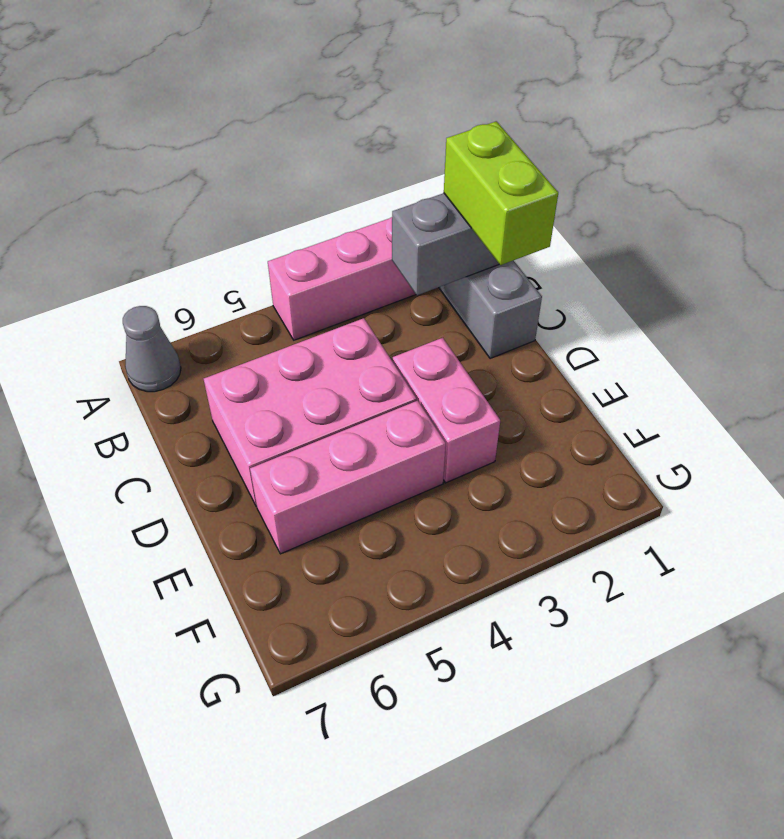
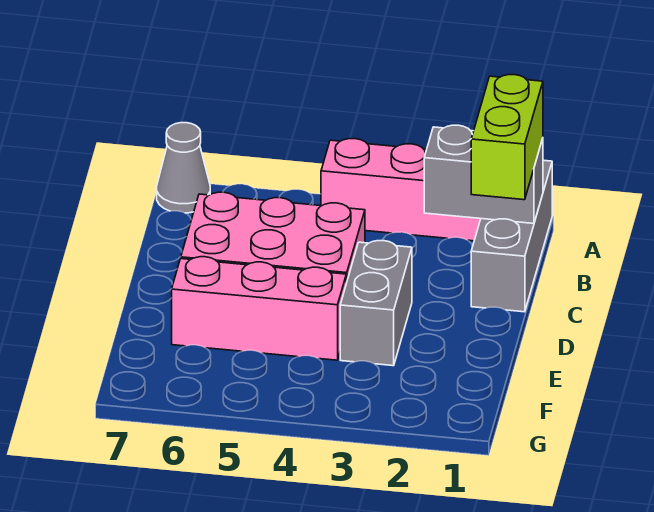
pink brick D3:E3 level 1 -> grey brick D3:E3 level 1

